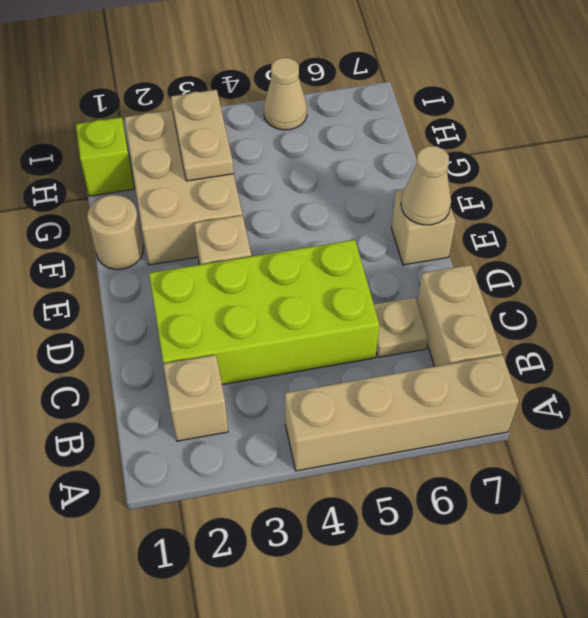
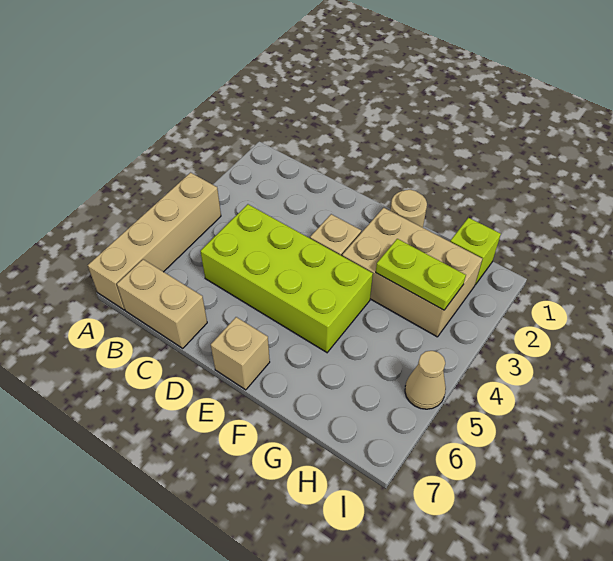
tan brick B2 level 1 -> none
lime brick C2:D5 level 1 -> lime brick C4:F5 level 1
tan plate C6 level 1 -> none
tan cone E7 level 2 -> none
tan plate G3:H3 level 2 -> lime plate G3:H3 level 2

